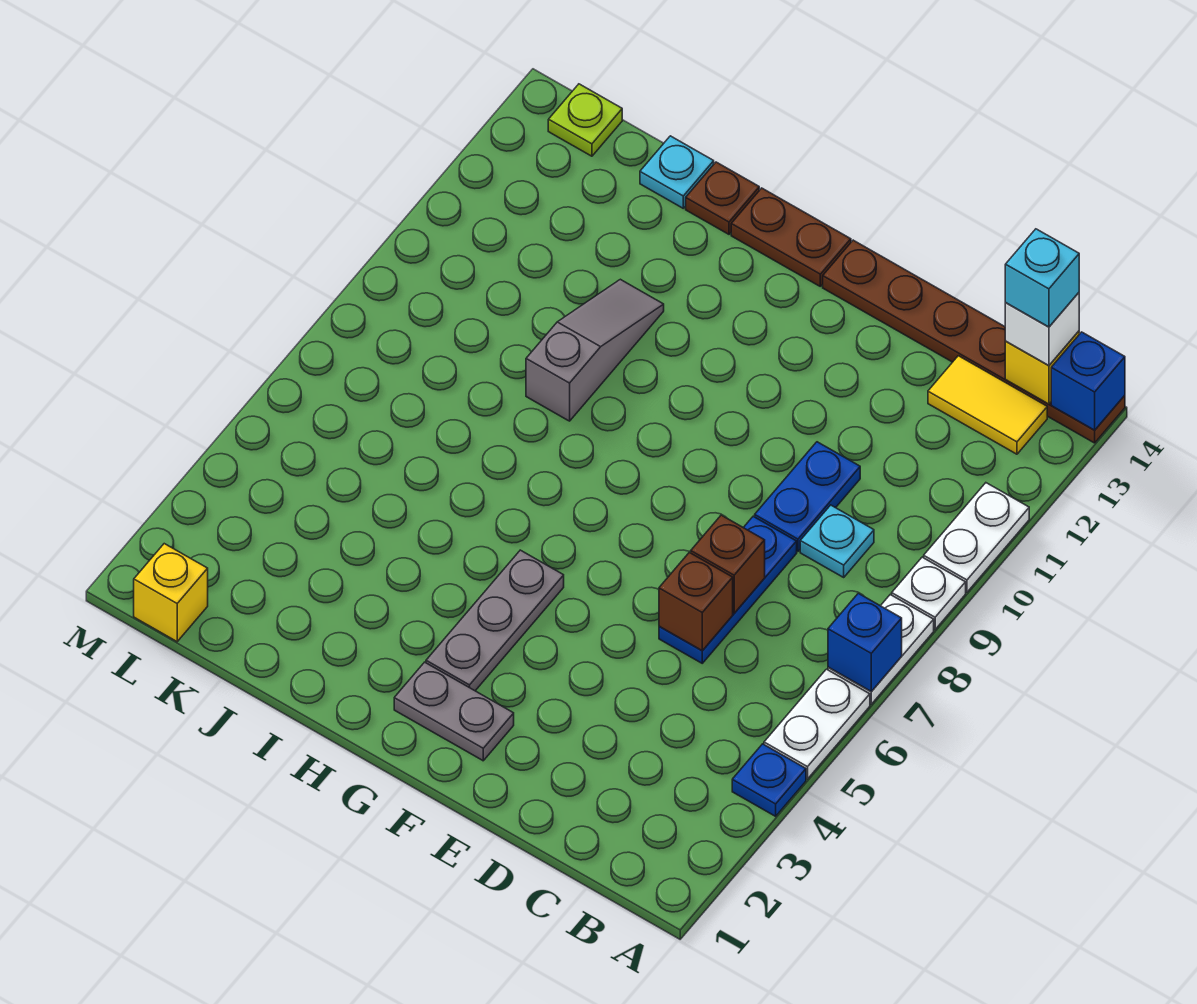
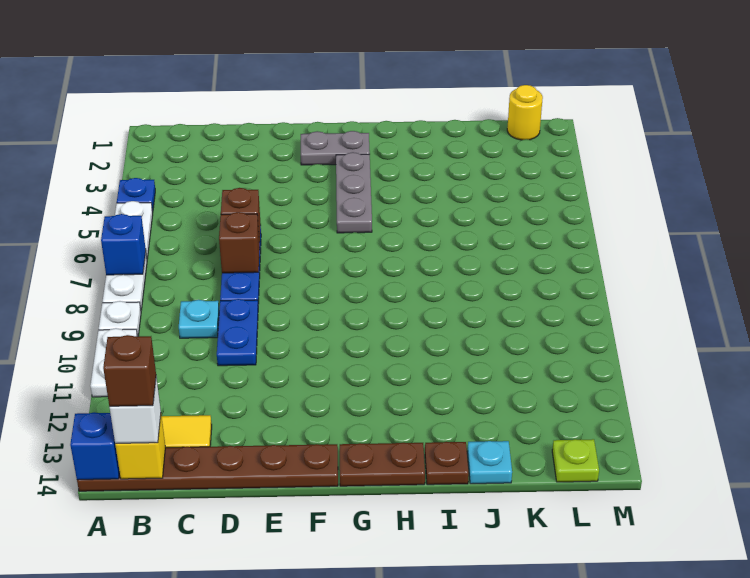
cyan brick B14 level 4 -> brown brick B14 level 4
grey slope I9:I11 level 1 top 9 -> none
yellow brick L1 level 1 -> yellow round brick L1 level 1

